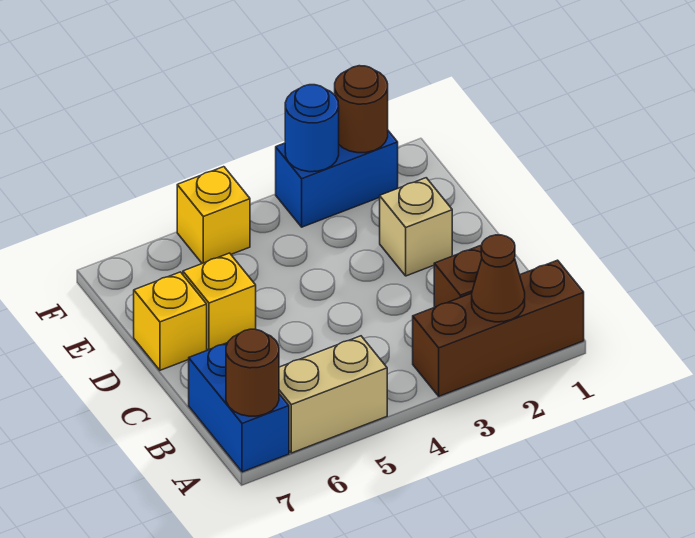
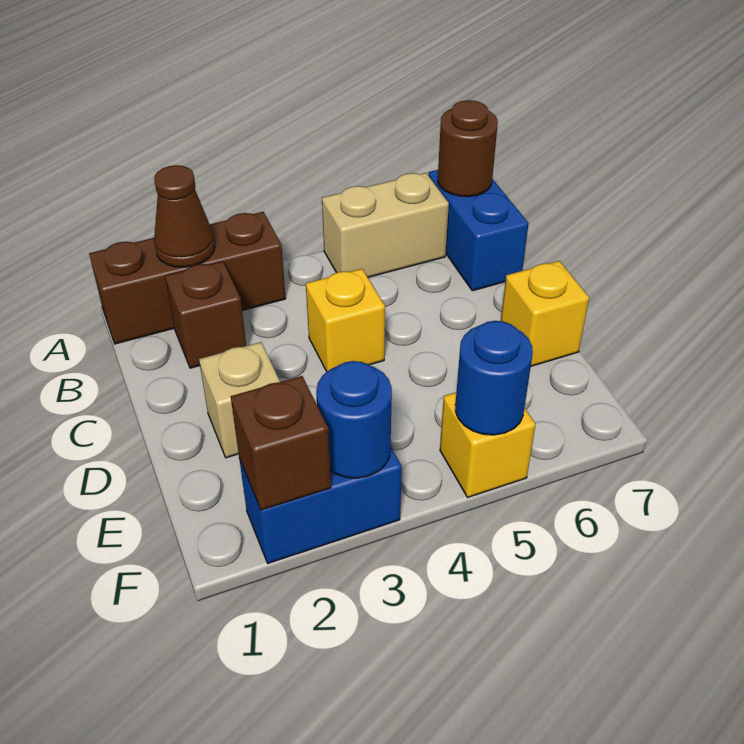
yellow brick D6 level 1 -> yellow brick C4 level 1
brown round brick F2 level 2 -> brown brick F2 level 2
none -> blue round brick F5 level 2

